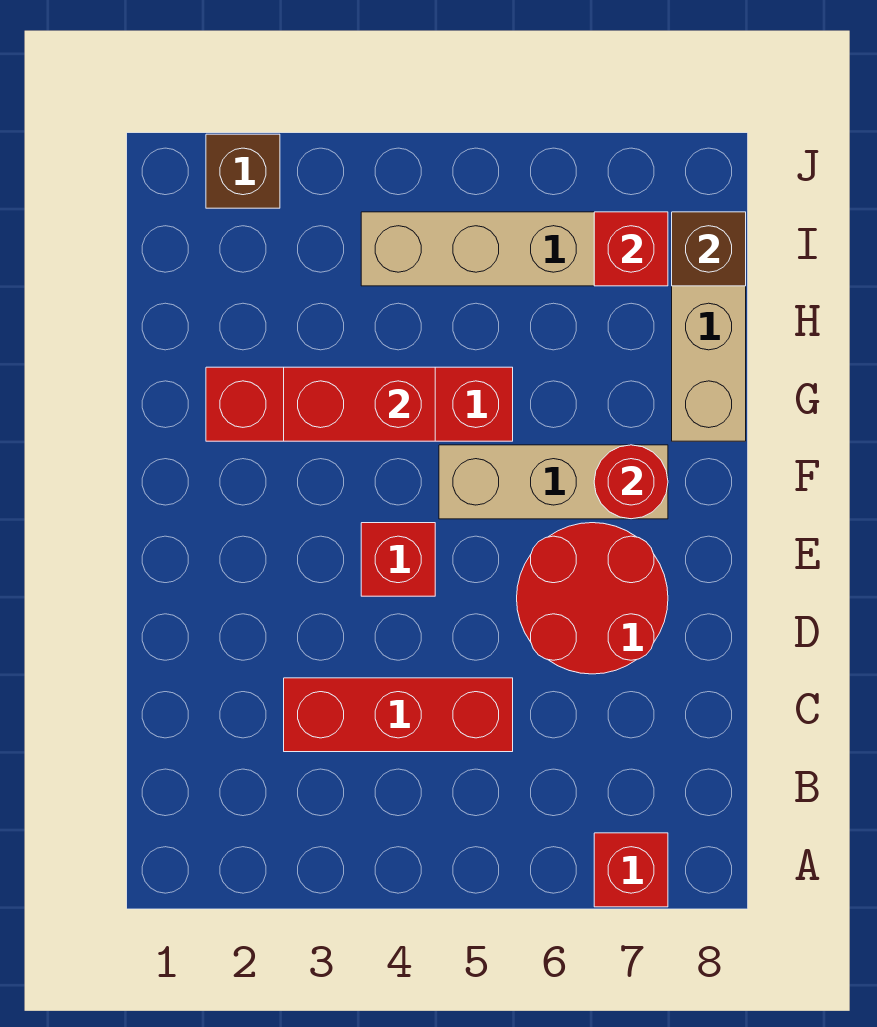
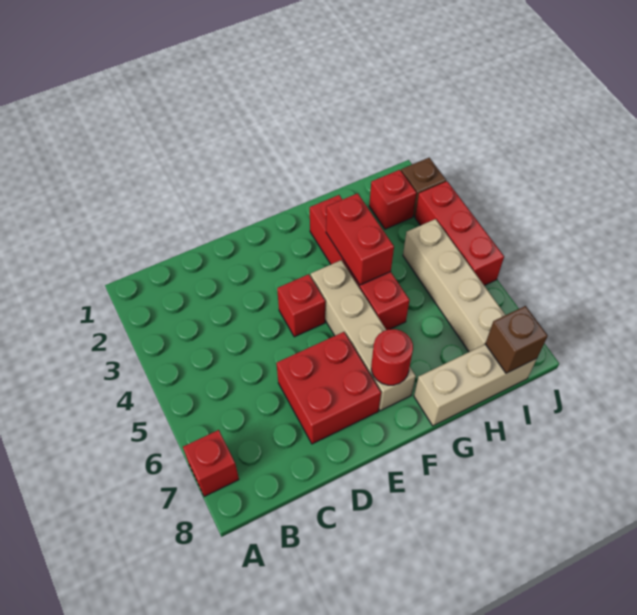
red brick C3:C5 level 1 -> red brick J3:J5 level 1
red round brick D6:E7 level 1 -> red brick D6:E7 level 1
tan brick F5:F7 level 1 -> tan brick F4:F7 level 1
red brick I7 level 2 -> red brick I2 level 1

